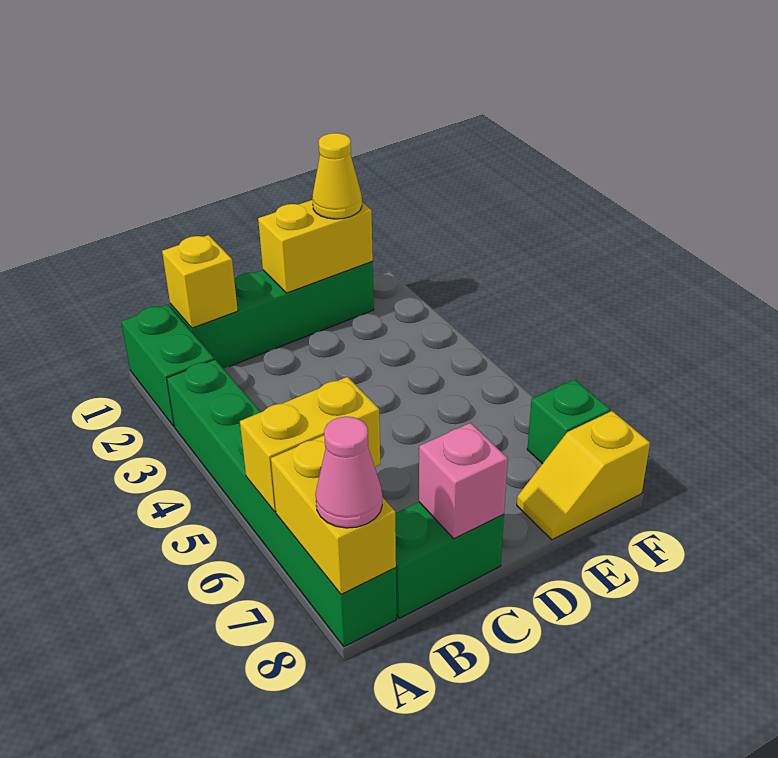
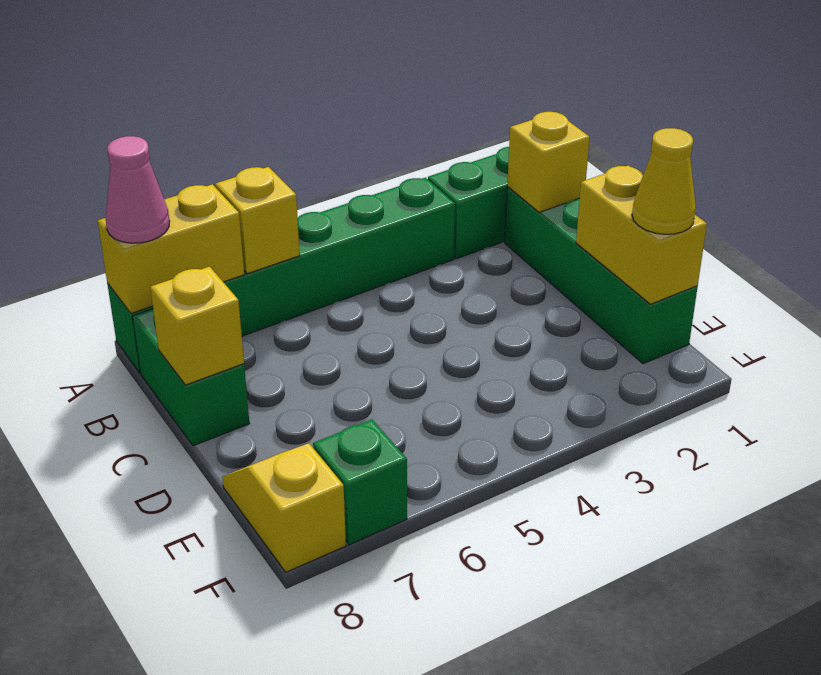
yellow brick A6:B6 level 2 -> yellow brick A6 level 2
pink brick C8 level 2 -> yellow brick C8 level 2

